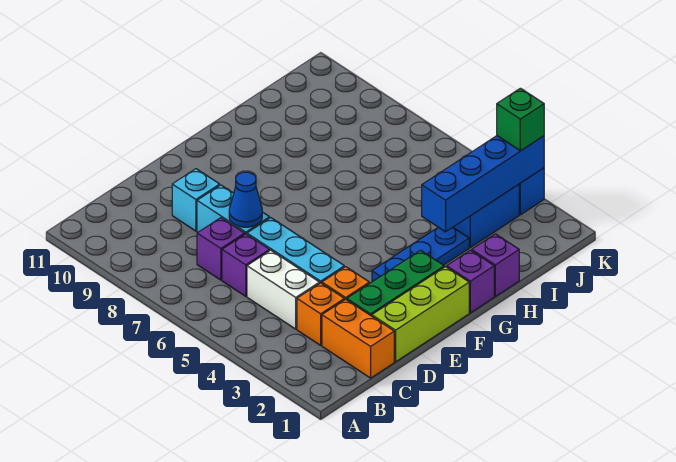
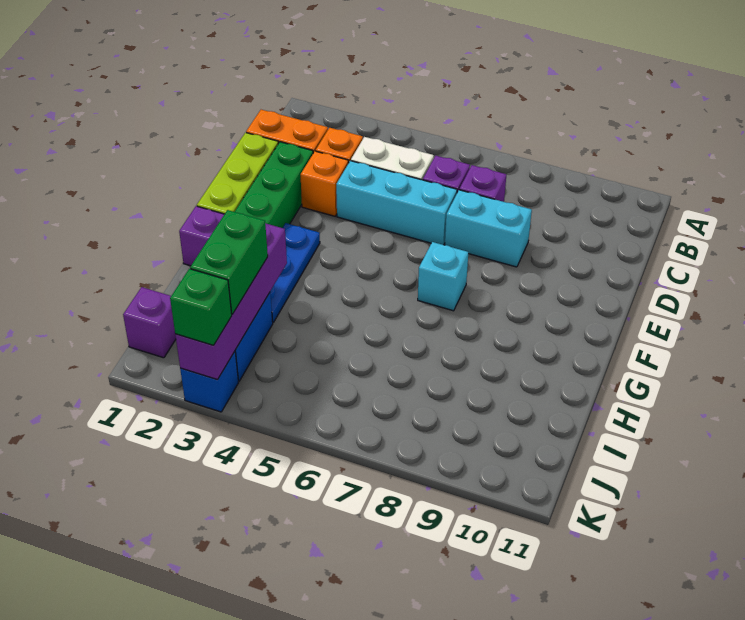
blue cone D7 level 2 -> none
cyan brick D9 level 1 -> cyan brick F7 level 1
purple brick H1 level 1 -> purple brick J1 level 1
blue brick H3:K3 level 2 -> purple brick H3:K3 level 2
none -> green brick I3:J3 level 3

